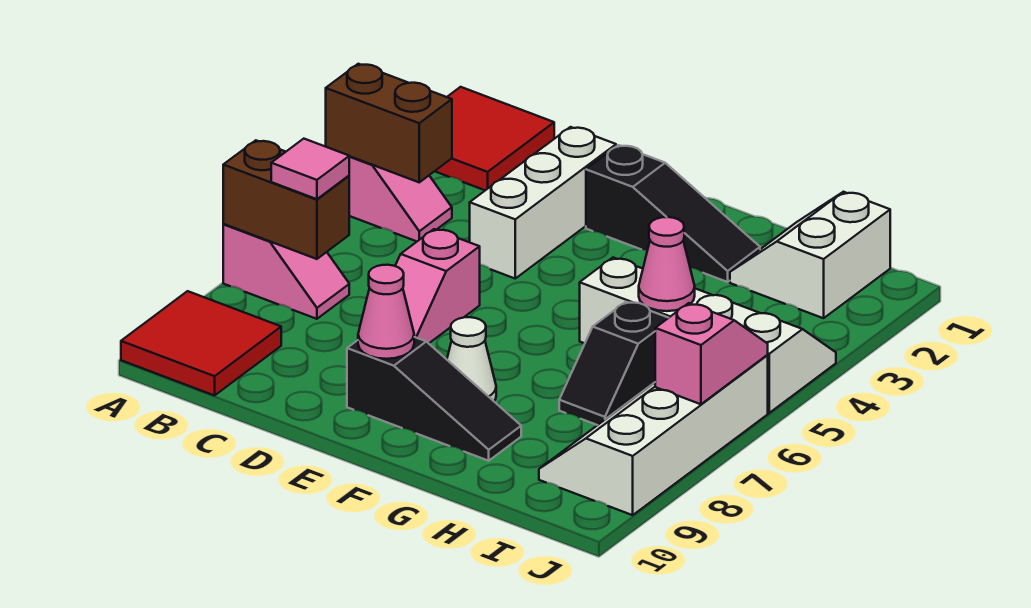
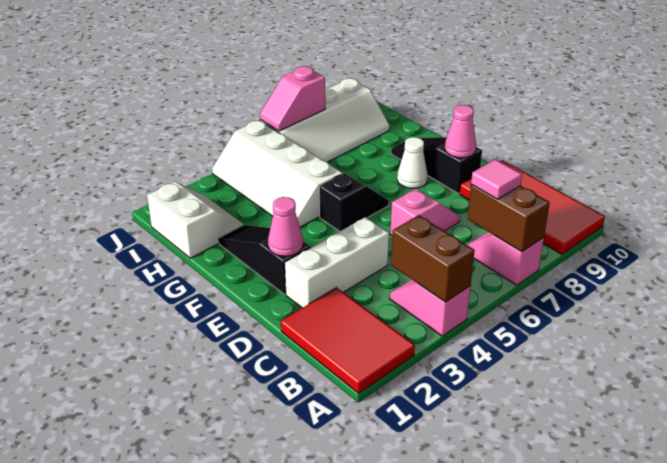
red tile A1:B2 level 1 -> red tile A1:C2 level 1
red tile A9:B10 level 1 -> red tile A9:D10 level 1
white slope H1:I2 level 1 top I -> white slope H1:I2 level 1 top 1
pink cone H5 level 2 -> pink cone E2 level 2
black slope H6:H7 level 1 top 6 -> black slope F5:F6 level 1 top 5

